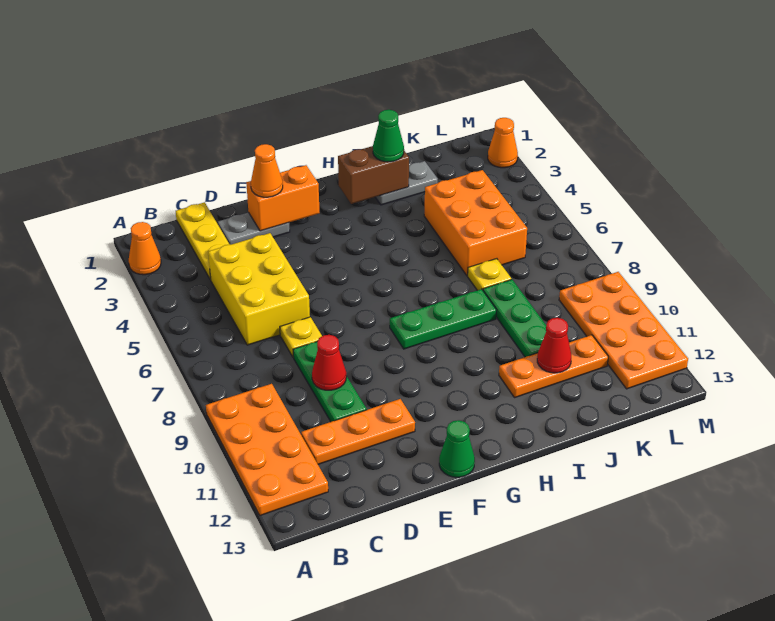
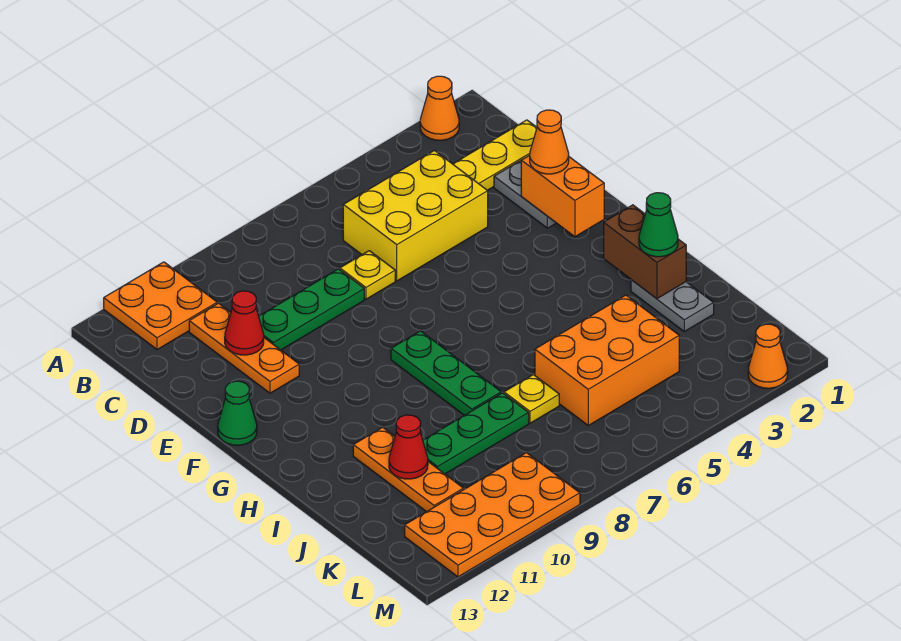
orange plate A9:B12 level 1 -> orange plate A11:B12 level 1
red cone D9 level 2 -> red cone D11 level 2

